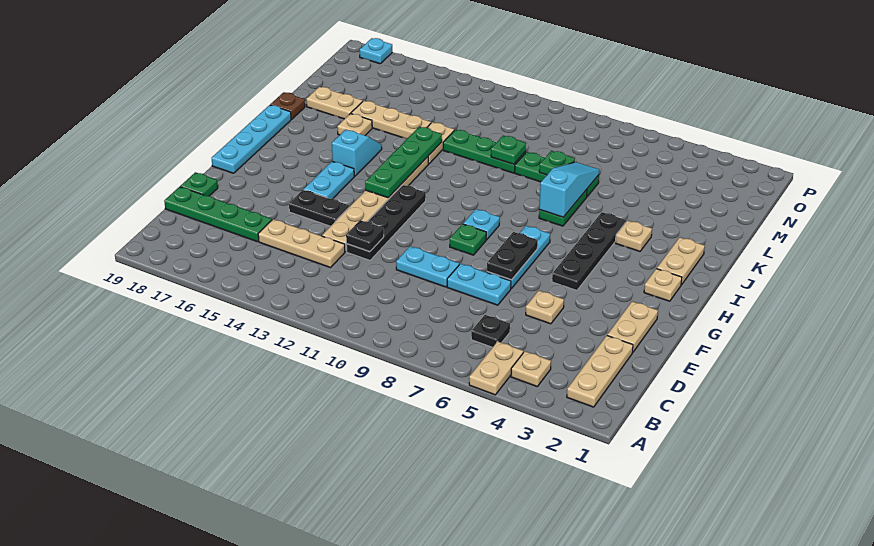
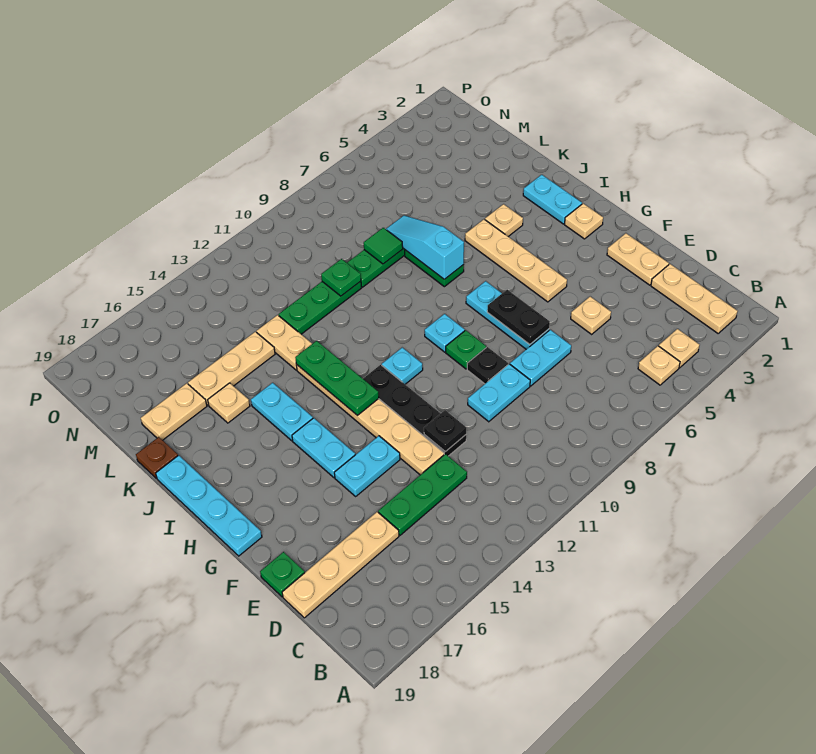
tan plate A5:B5 level 1 -> tan plate B5 level 1
black plate C6 level 1 -> black plate F9 level 1
tan plate D13:D15 level 1 -> green plate D13:D15 level 1
green plate D16:D19 level 1 -> tan plate D16:D19 level 1
black plate F14:F15 level 1 -> cyan plate F14:F15 level 1
black plate G5:J5 level 1 -> tan plate G5:J5 level 1
green plate H13:K13 level 2 -> green plate H13:J13 level 2
tan plate I2:J2 level 1 -> cyan plate I2:J2 level 1
cyan slope I15:J15 level 1 top I -> cyan plate I15:J15 level 1
green plate L8 level 2 -> green tile L8 level 2
cyan plate P18 level 1 -> cyan plate H11 level 1

